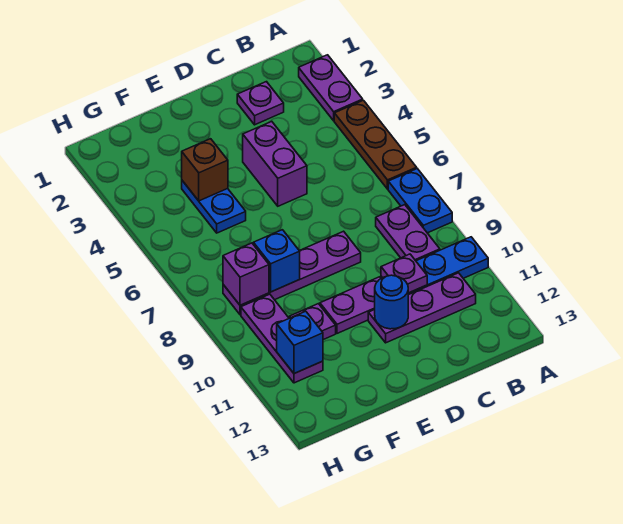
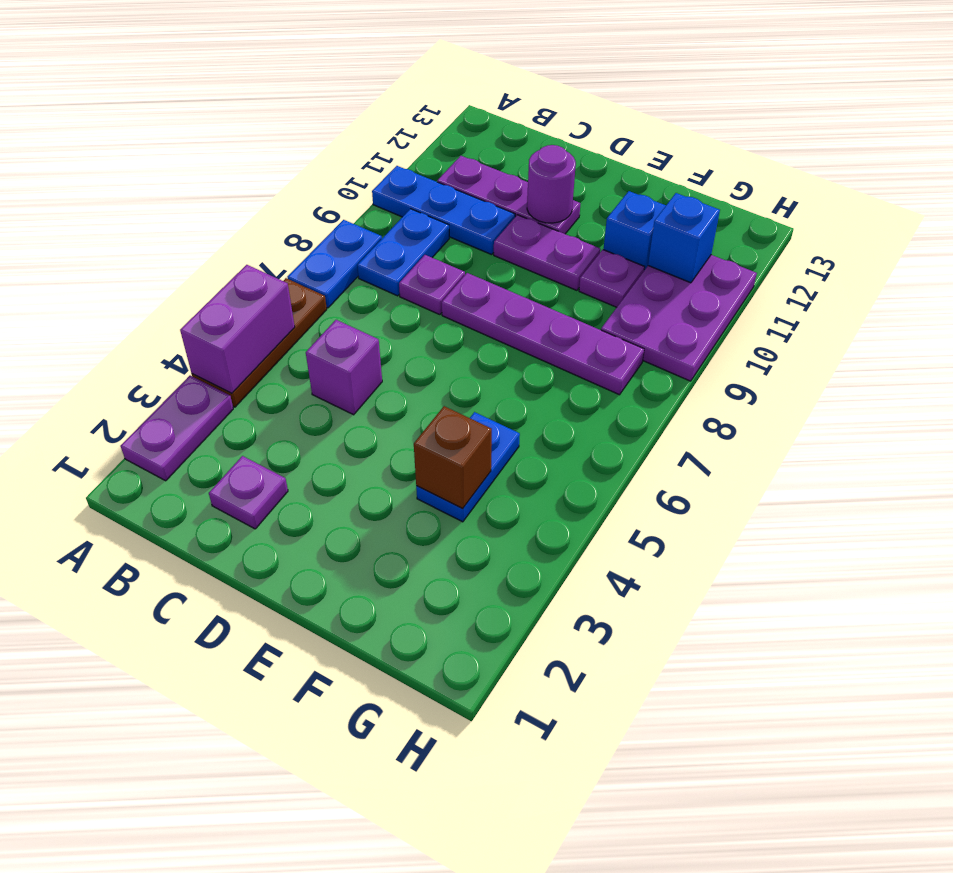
purple plate B8:B9 level 1 -> blue plate B8:B9 level 1
purple plate C10 level 2 -> purple plate C8 level 1
purple brick D4:D5 level 1 -> purple brick A4:A5 level 2
blue round brick D11 level 2 -> purple round brick D11 level 2
blue brick F8 level 2 -> blue brick F11 level 1
purple brick G8 level 2 -> purple brick C5 level 1
purple plate G9:G11 level 1 -> purple plate G9:H11 level 1

